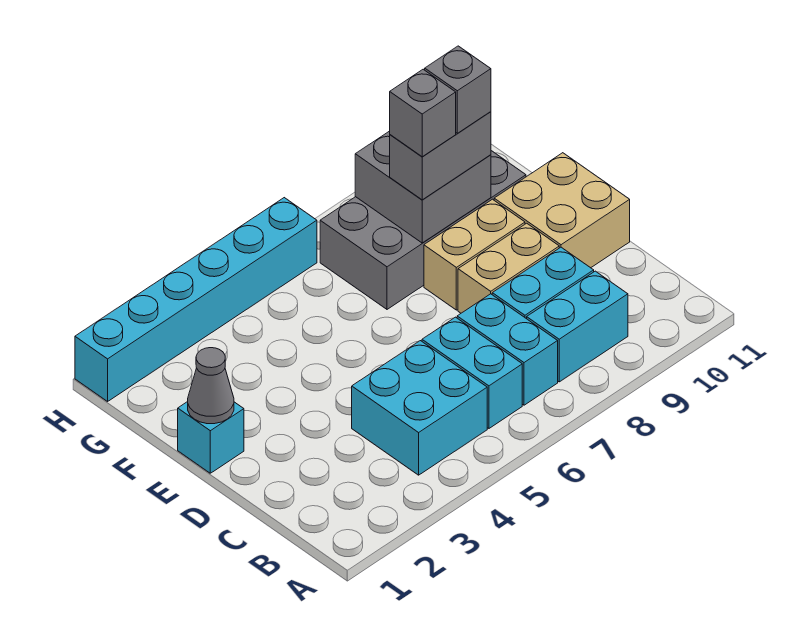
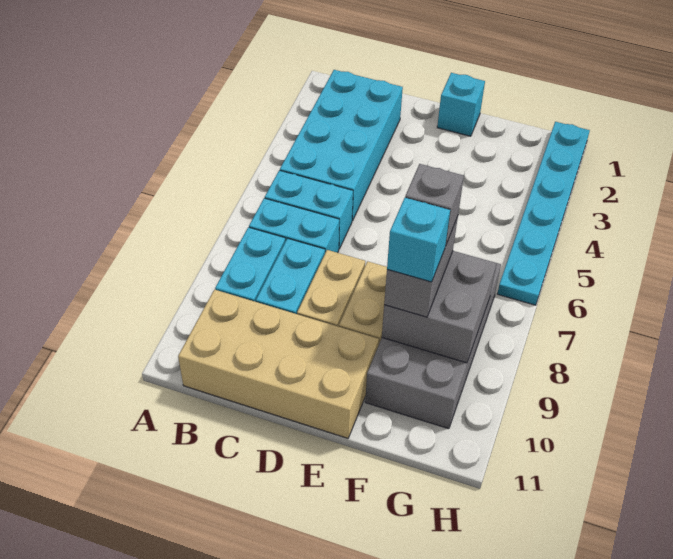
cyan brick B4:C5 level 1 -> cyan brick B2:C5 level 1
tan brick D10:E11 level 1 -> tan brick B10:E11 level 1
grey cone E1 level 2 -> none
grey brick F9 level 4 -> cyan brick F9 level 4
cyan brick H1:H6 level 1 -> cyan plate H1:H6 level 1

